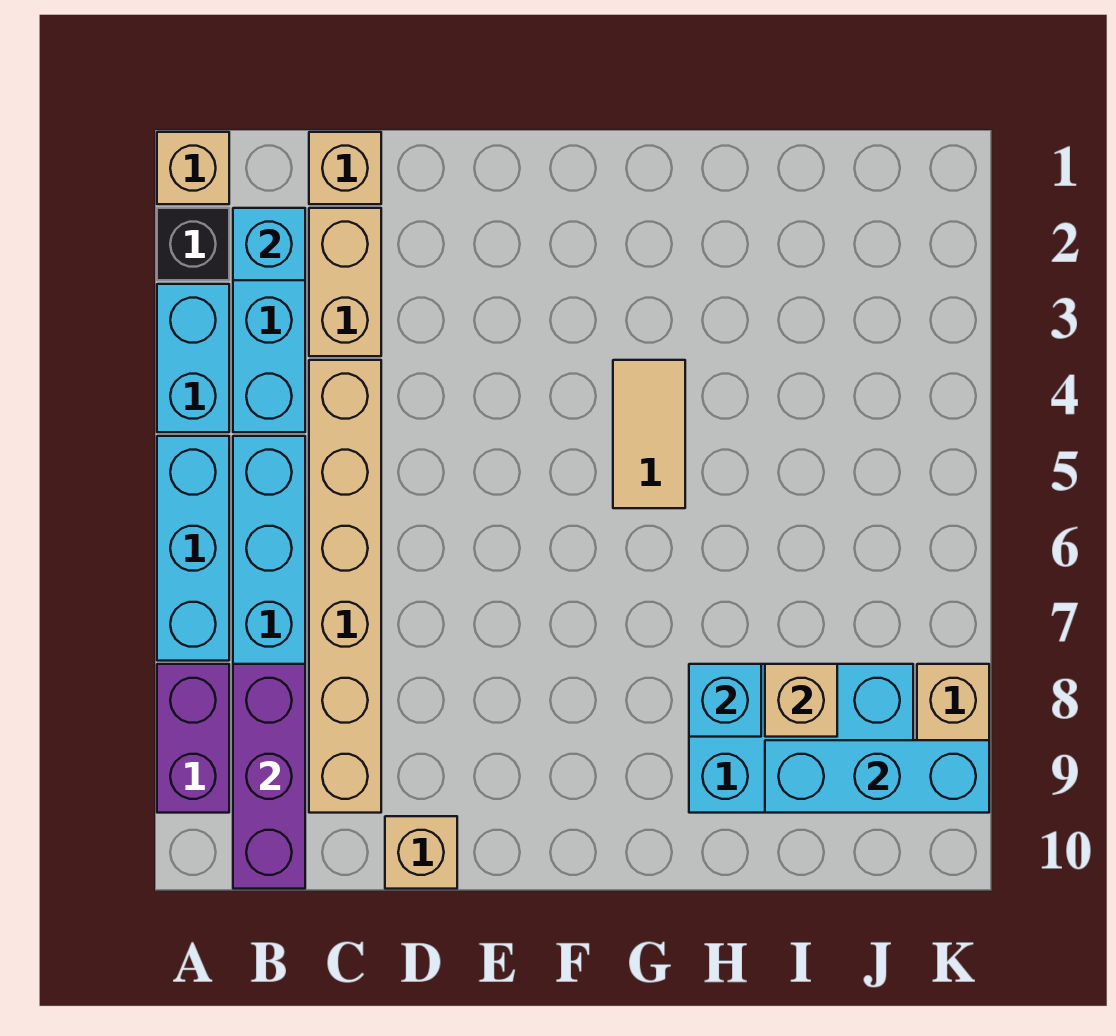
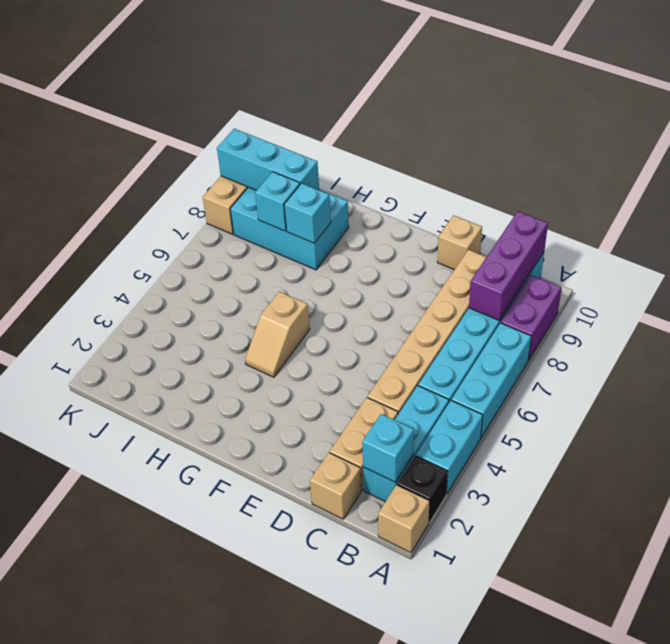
tan tile G4:G5 level 1 -> tan slope G4:G5 level 1 top 5
tan brick I8 level 2 -> cyan brick I8 level 2

